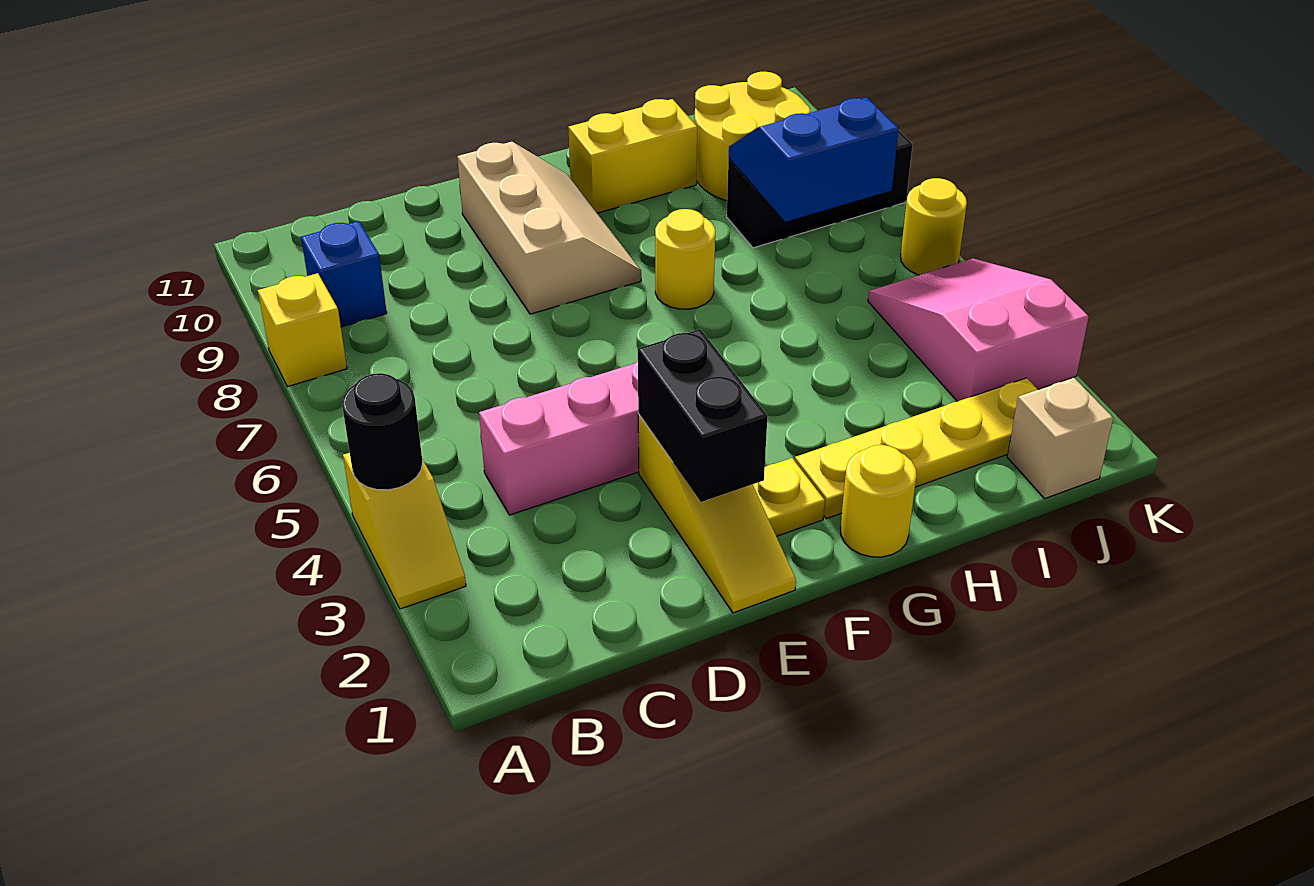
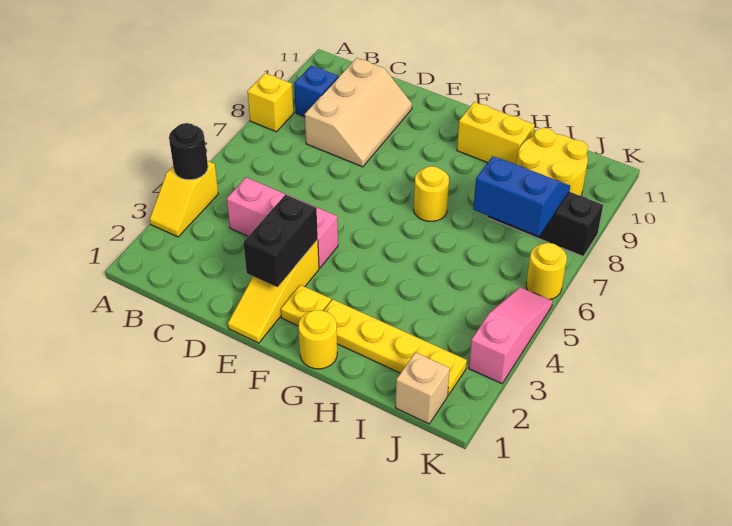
tan slope E8:F10 level 1 top E -> tan slope C8:D10 level 1 top C
pink slope J3:K5 level 1 top 3 -> pink slope K3:K5 level 1 top 3

